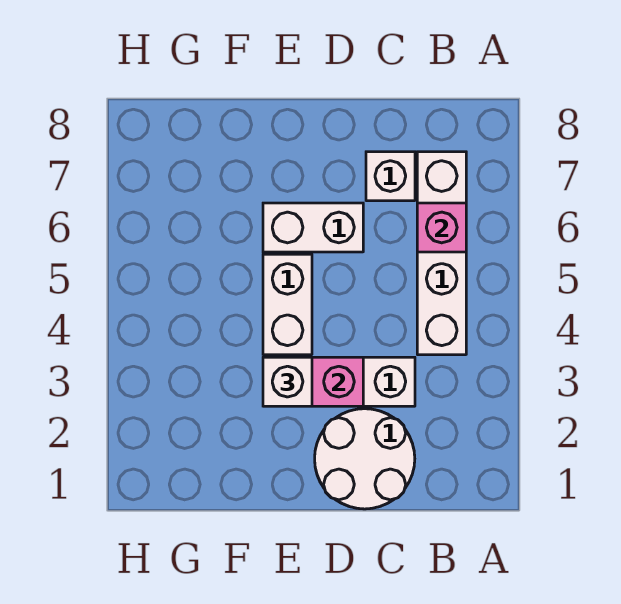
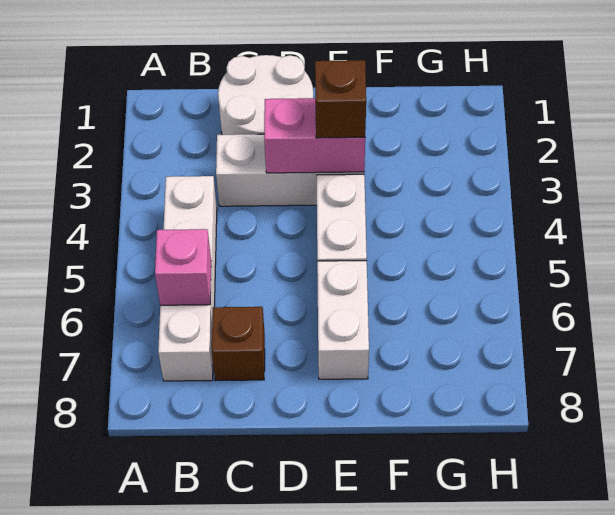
white brick C7 level 1 -> brown brick C7 level 1
white brick D6:E6 level 1 -> white brick E6:E7 level 1
white brick E3 level 3 -> brown brick E3 level 3

